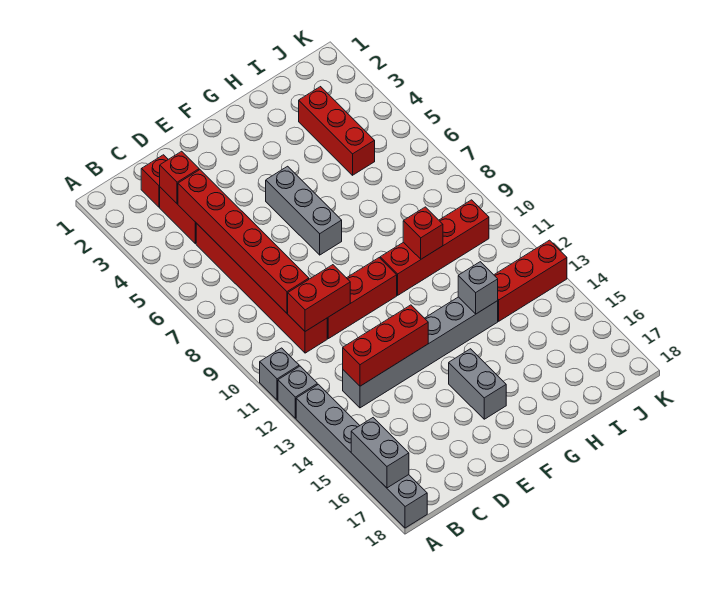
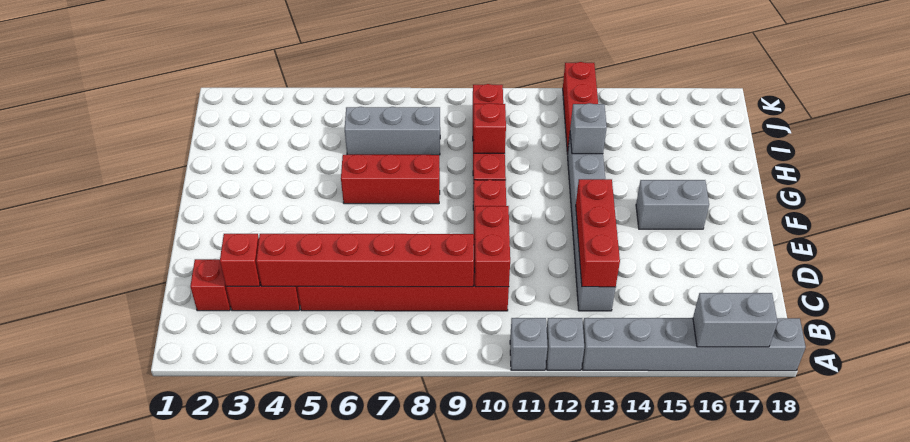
grey brick F5:F7 level 1 -> grey brick I6:I8 level 1
red brick I3:I5 level 1 -> red brick G6:G8 level 1

